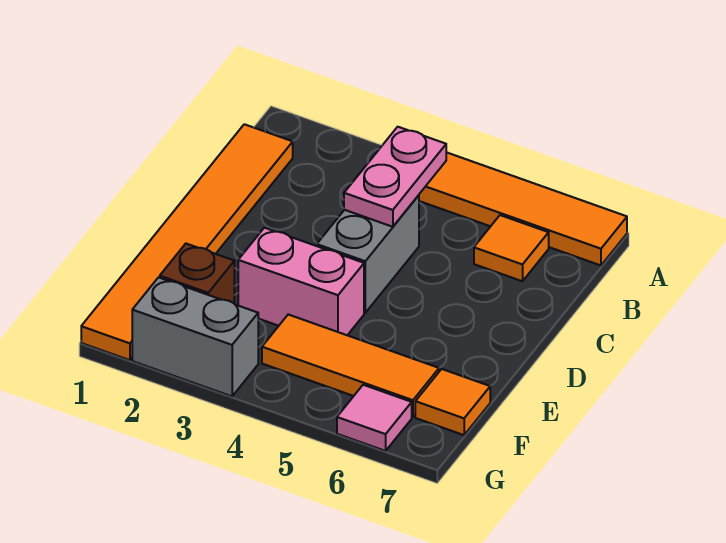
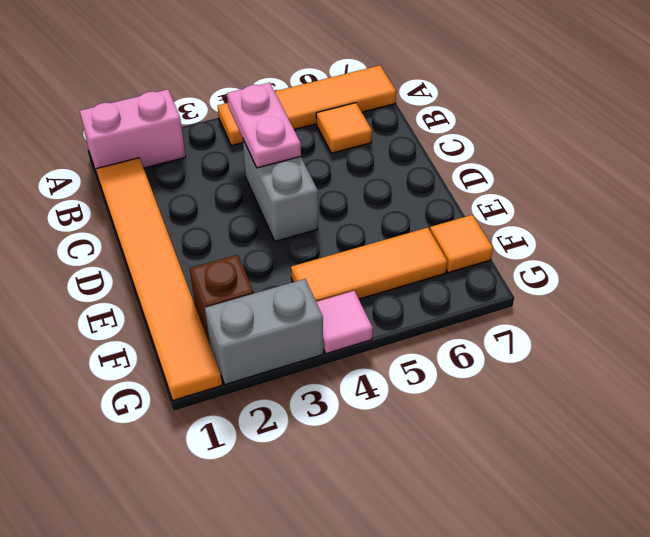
pink brick E3:E4 level 1 -> pink brick A1:A2 level 1
pink tile G6 level 1 -> pink tile G4 level 1

